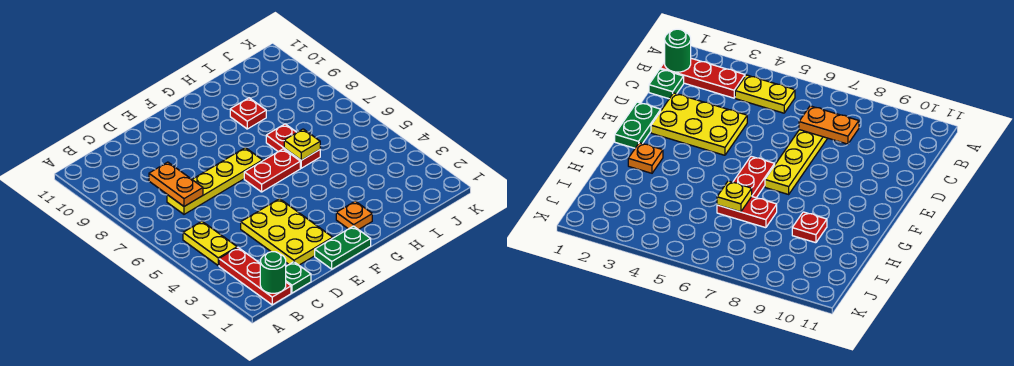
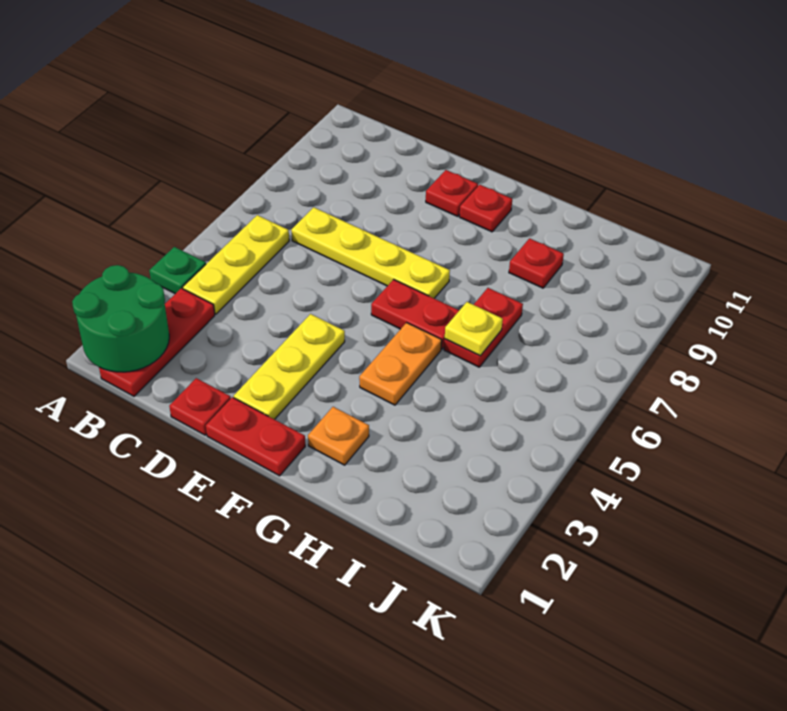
green round brick B1 level 2 -> green round brick A1:B2 level 2
yellow plate B4:B5 level 1 -> yellow plate B4:B6 level 1
green plate C1 level 1 -> green plate A4 level 1
orange plate C7:C8 level 2 -> orange plate G4:G5 level 1
none -> red plate D1 level 1
yellow plate D2:E4 level 1 -> yellow plate E2:E4 level 1
green plate E1:F1 level 1 -> red plate E1:F1 level 1
none -> red plate E10 level 1
none -> red plate F10 level 1

